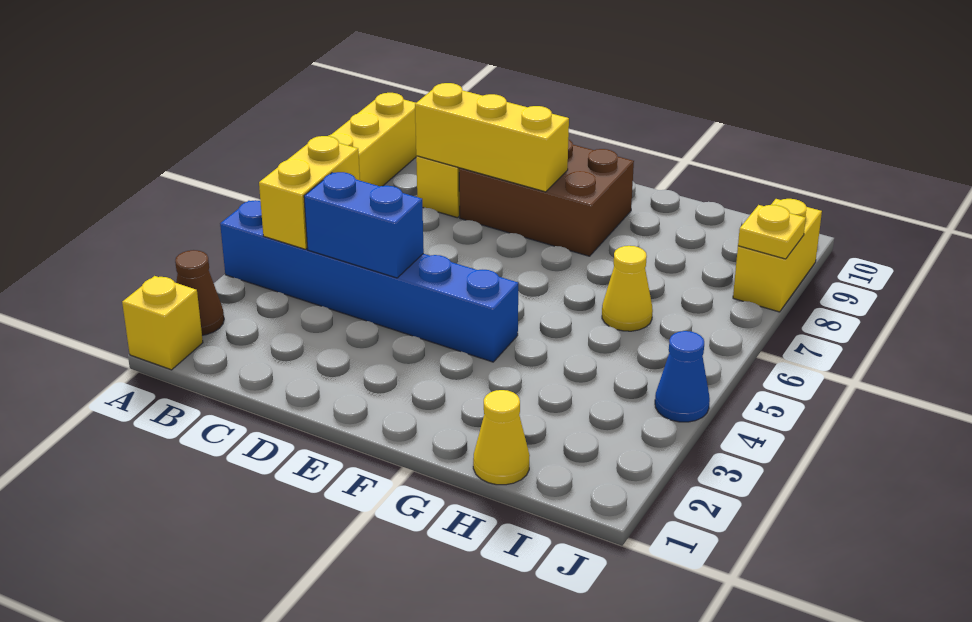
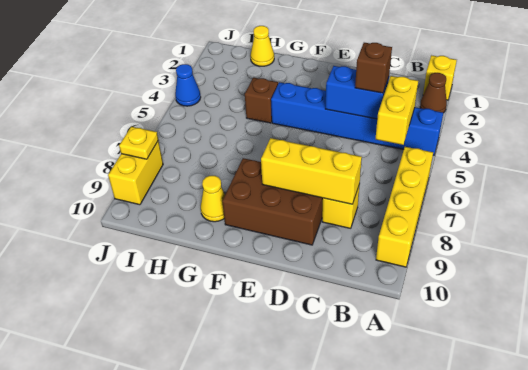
none -> brown brick C4 level 3
none -> brown brick G4 level 1
yellow cone H6 level 1 -> yellow cone G9 level 1

